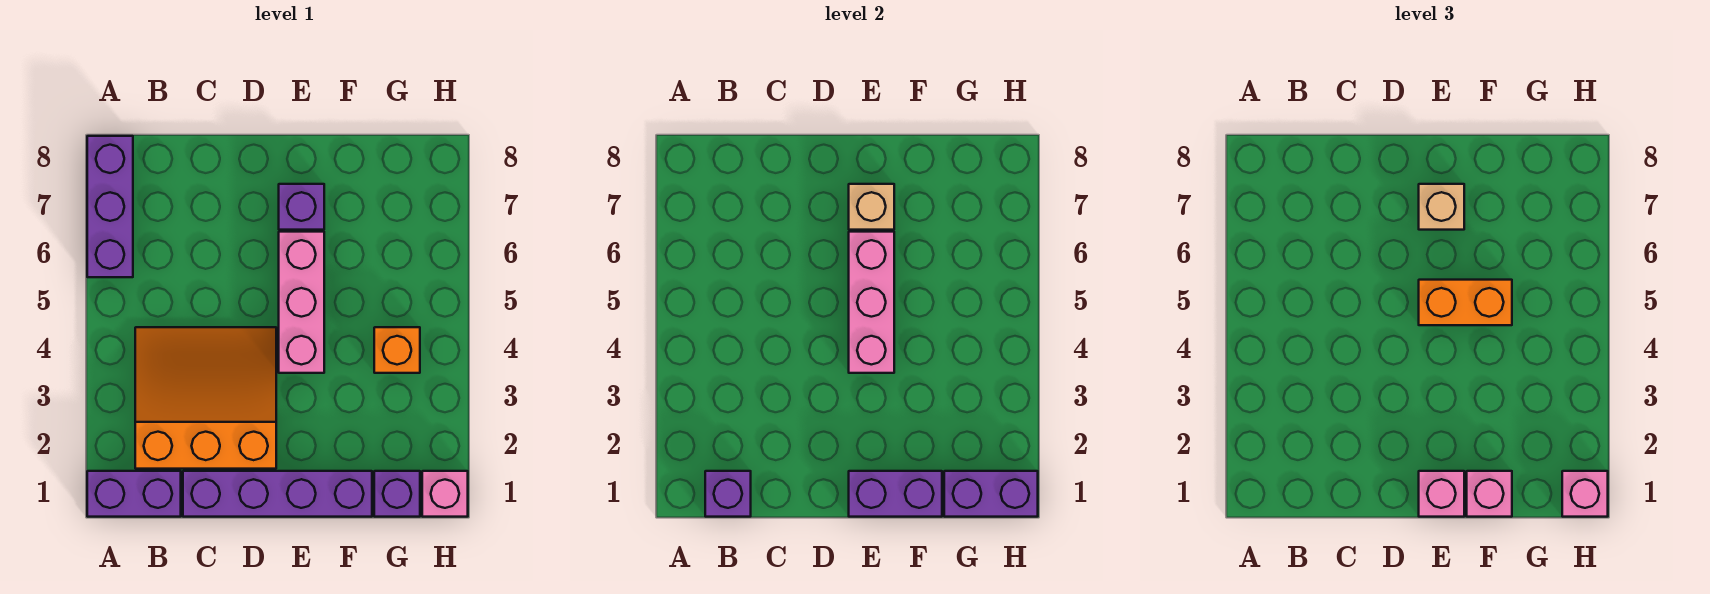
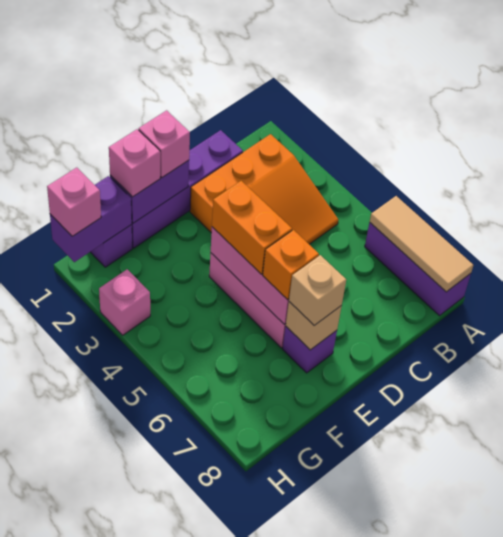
purple brick A1:B1 level 1 -> none
none -> tan tile A6:A8 level 2
purple brick B1 level 2 -> none
orange brick E5:F5 level 3 -> orange brick E4:E5 level 3
orange brick G4 level 1 -> orange brick E6 level 3
pink brick H1 level 1 -> pink brick H3 level 1

